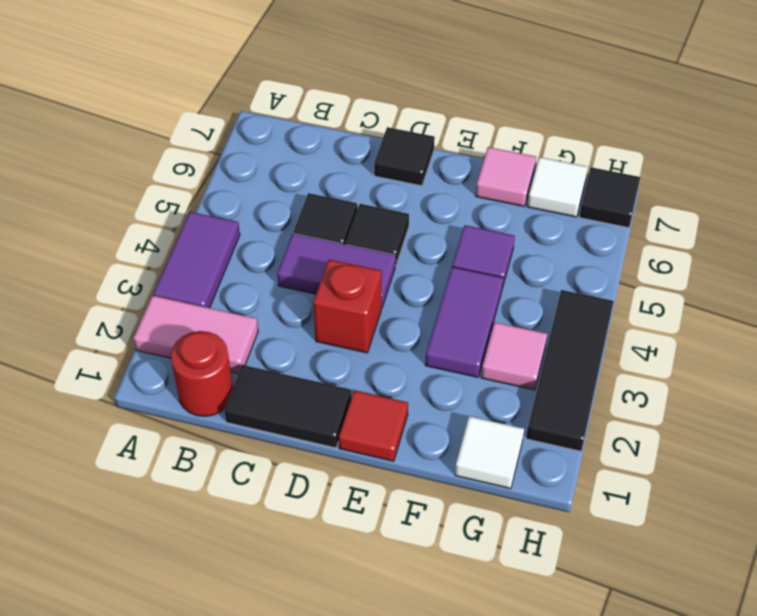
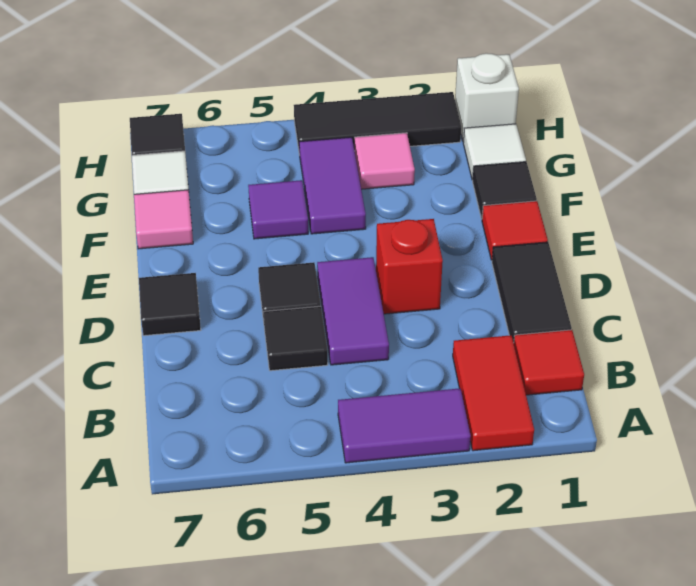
pink tile A2:B2 level 1 -> red tile A2:B2 level 1
red round brick B1 level 1 -> red tile B1 level 1
none -> black tile F1 level 1
purple tile F3:F4 level 1 -> purple tile F4:G4 level 1
none -> white brick H1 level 1

